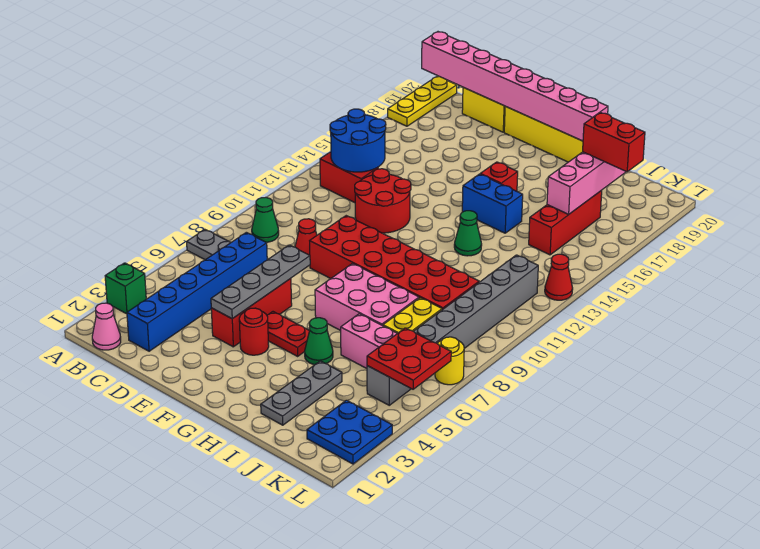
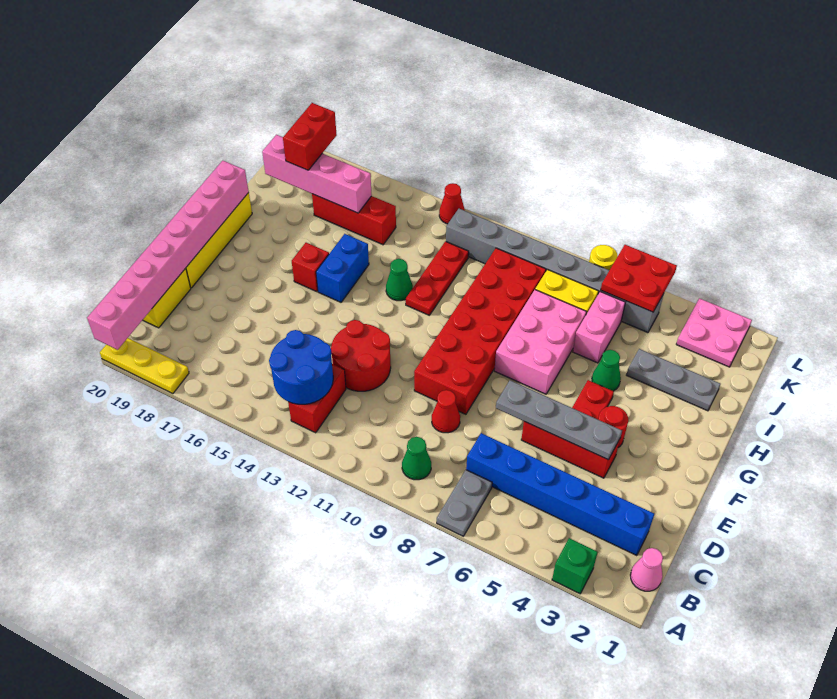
none -> red plate H12:J12 level 1
blue plate K2:L3 level 1 -> pink plate K2:L3 level 1

